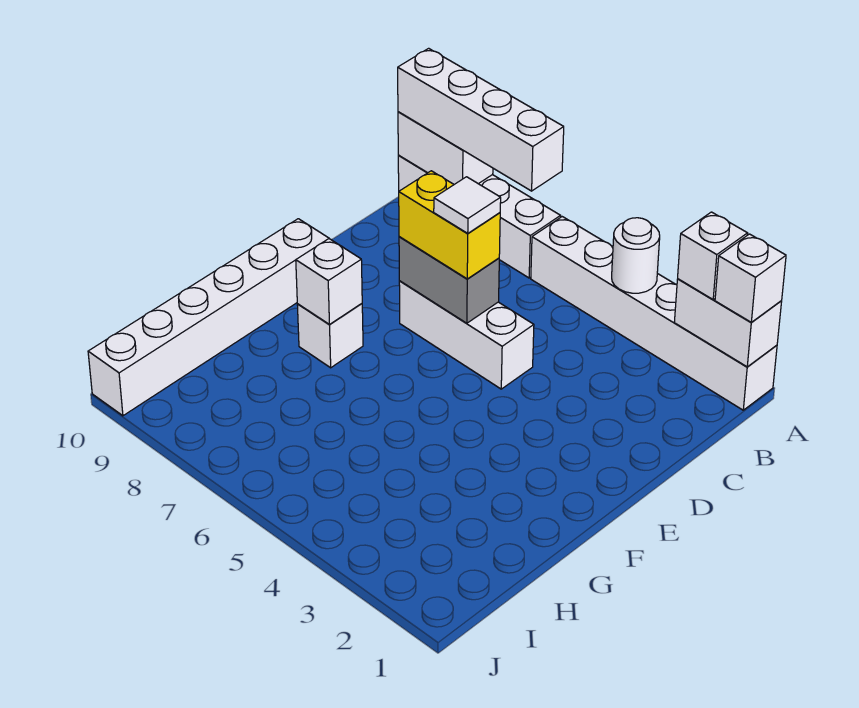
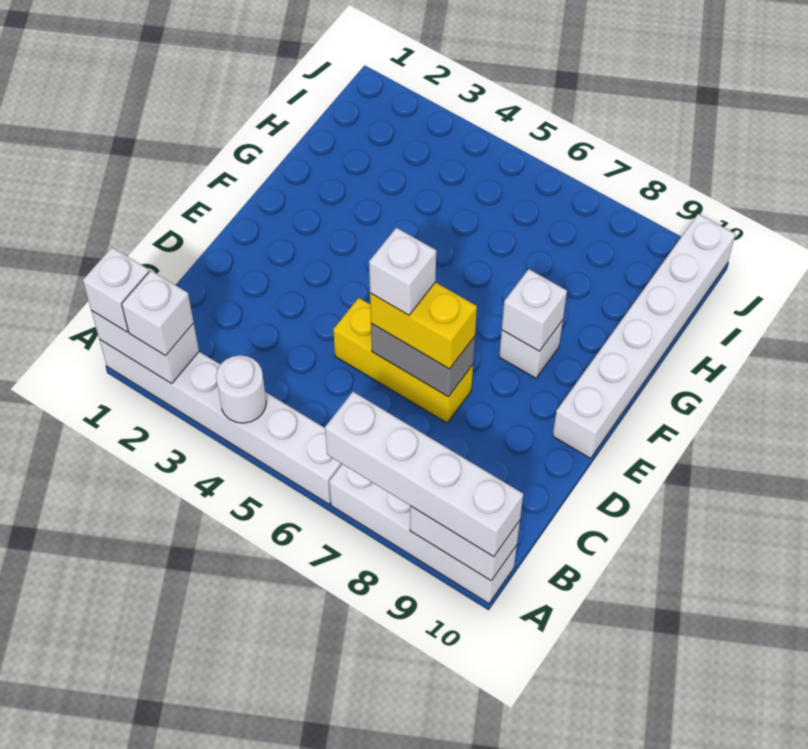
white brick D5:D7 level 1 -> yellow brick D5:D7 level 1
white tile D6 level 4 -> white brick D6 level 4

